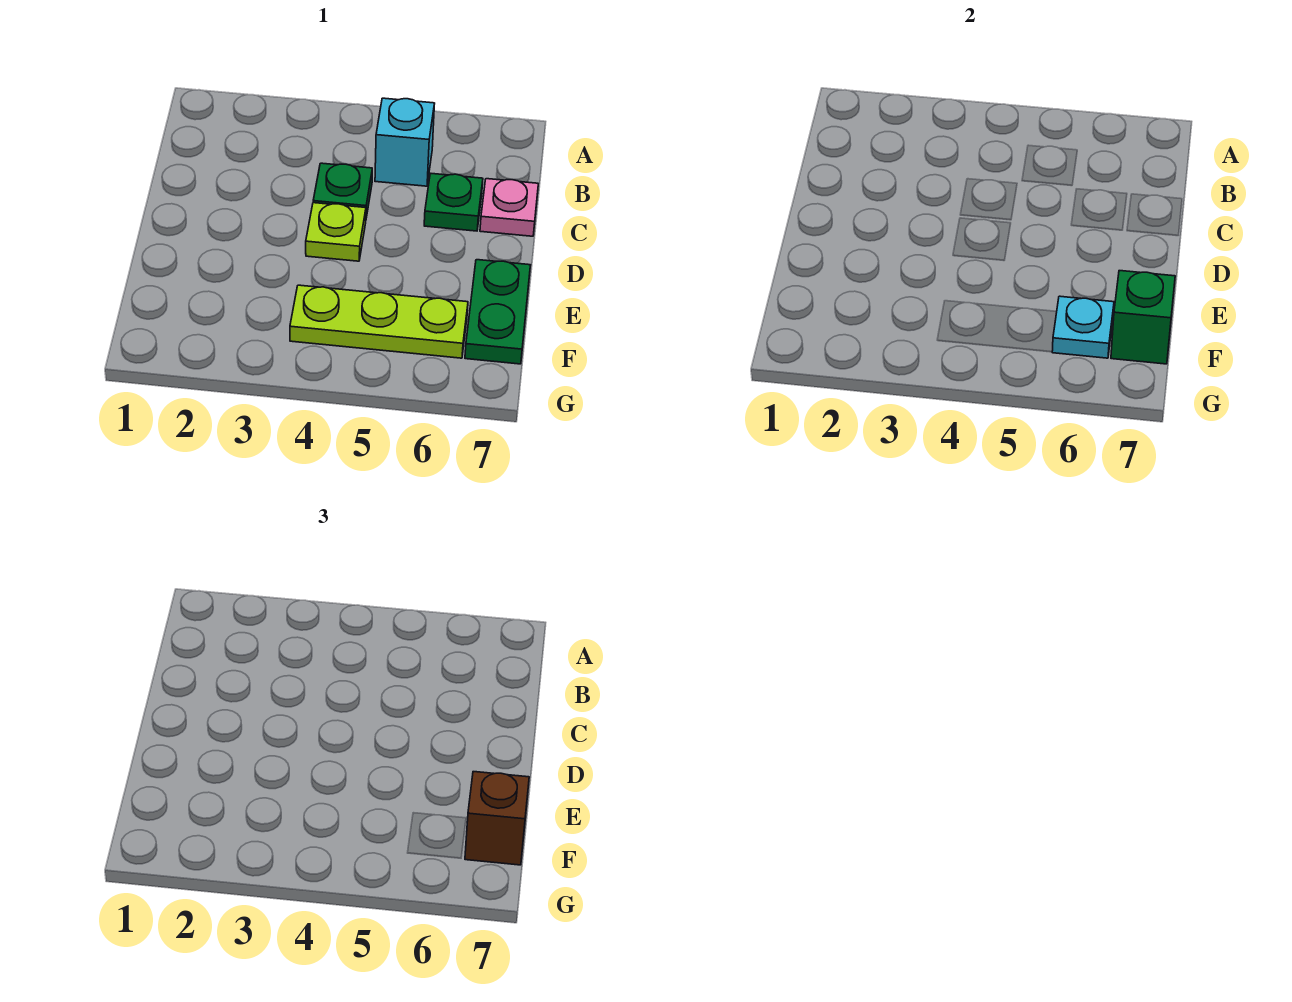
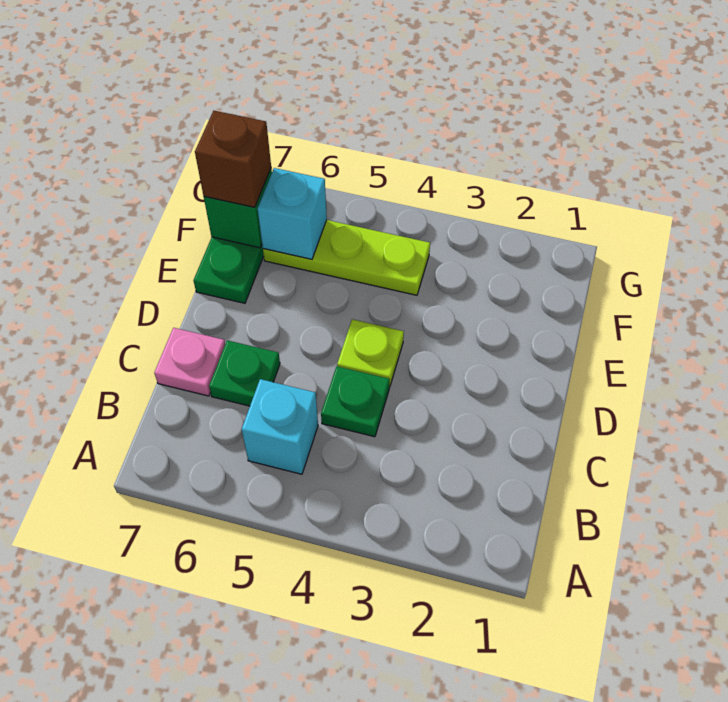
cyan plate F6 level 2 -> cyan brick F6 level 2

